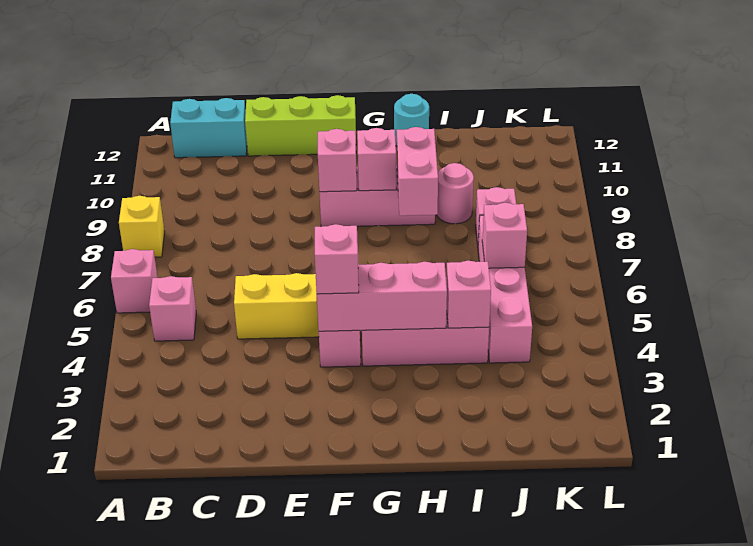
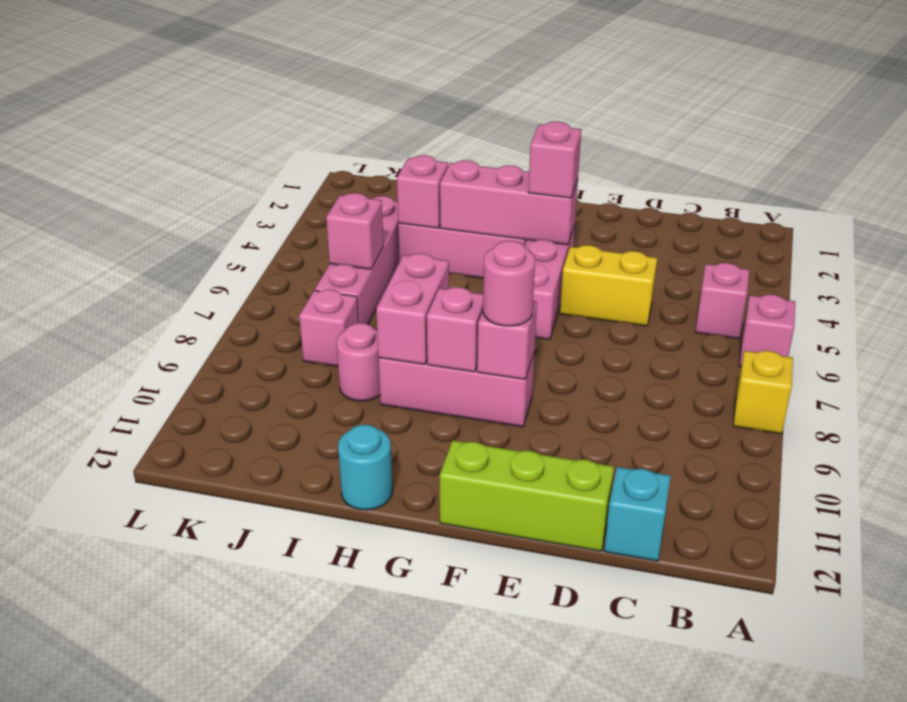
cyan brick B12:C12 level 1 -> cyan brick C12 level 1
none -> pink round brick F9 level 3

